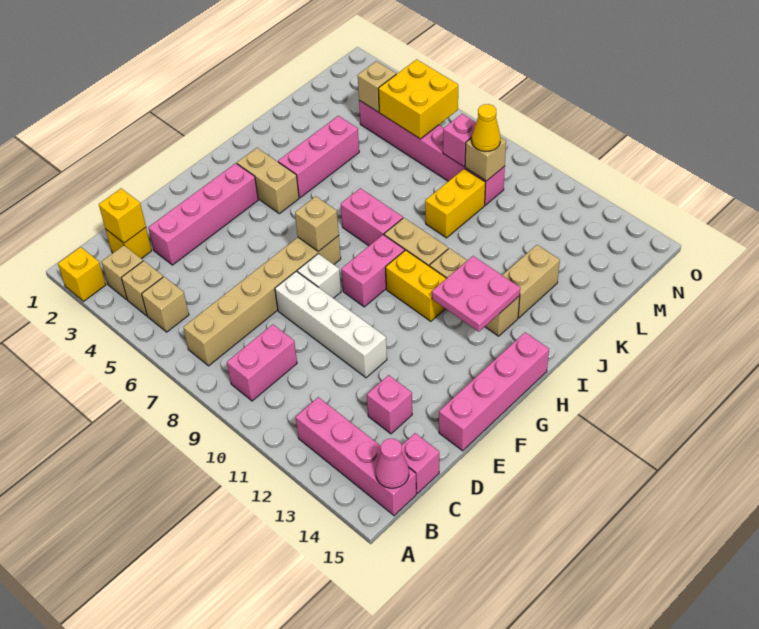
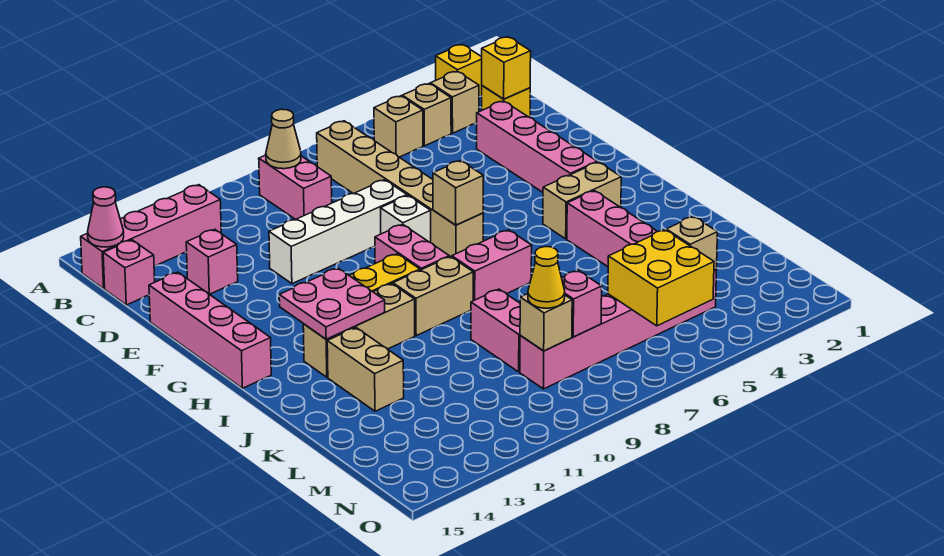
none -> tan cone B9 level 2
yellow brick K9:L9 level 1 -> pink brick K9:L9 level 1

